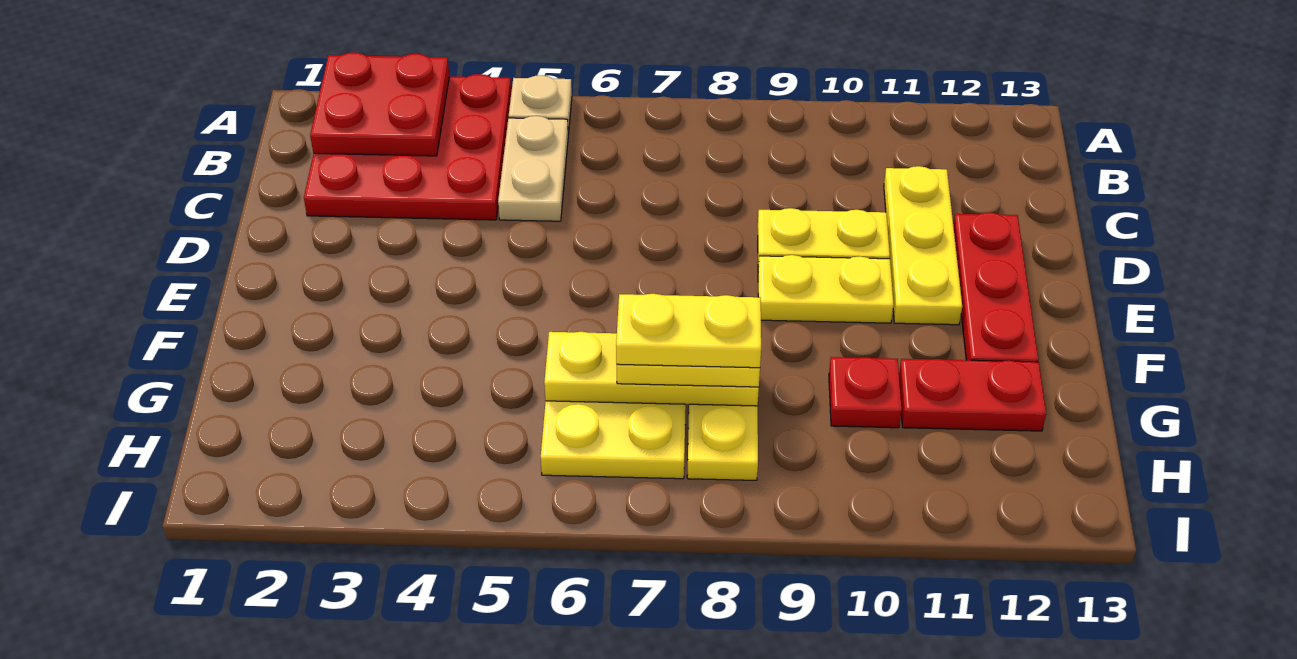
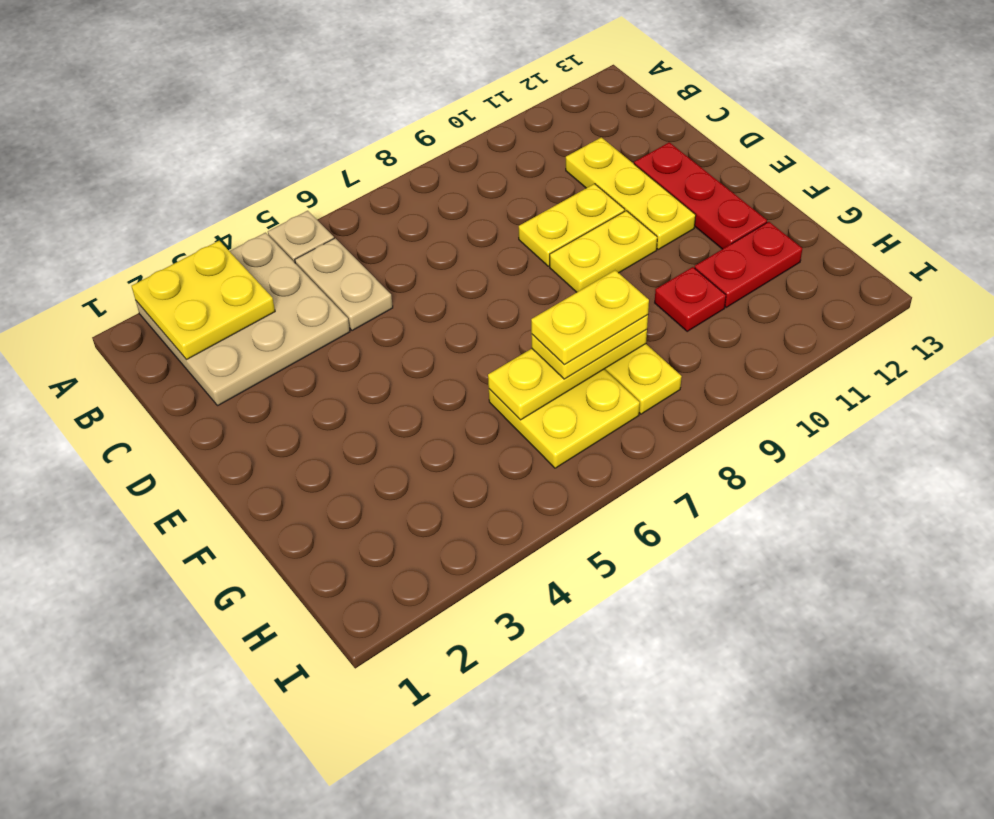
red plate A2:C4 level 1 -> tan plate A2:C4 level 1
red plate A2:B3 level 2 -> yellow plate A2:B3 level 2

